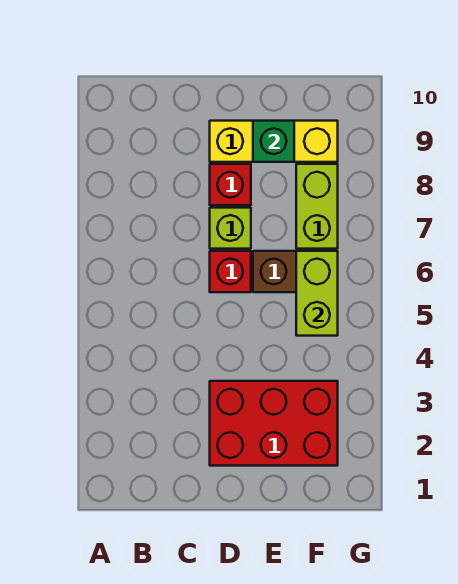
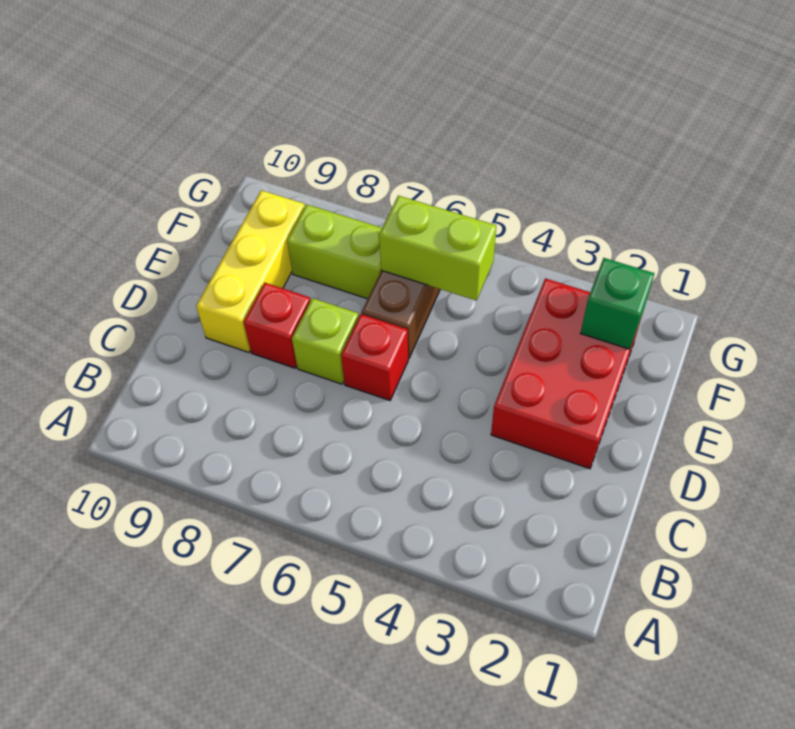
green brick E9 level 2 -> green brick F2 level 2

